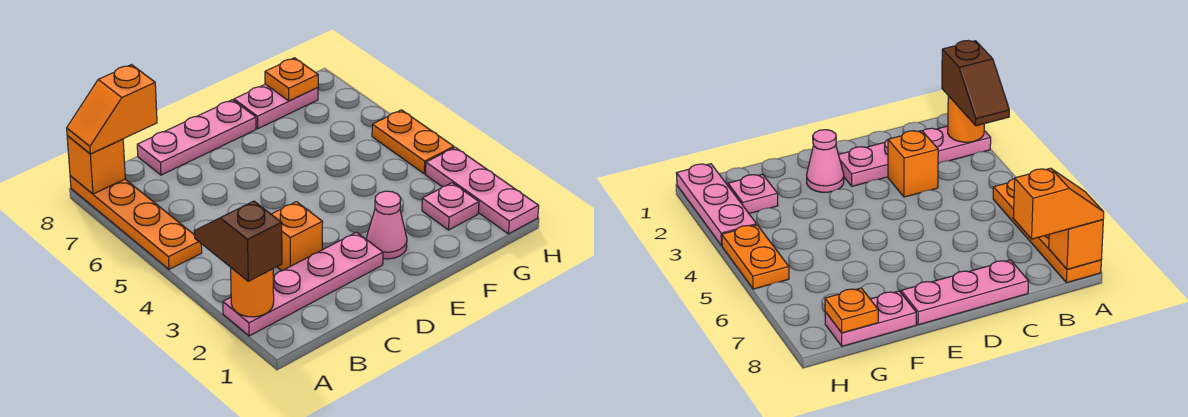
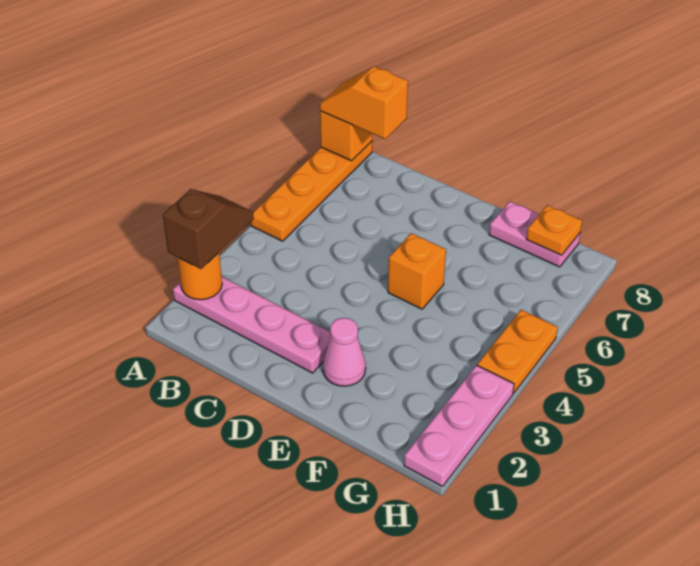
orange brick C3 level 1 -> orange brick E5 level 1
pink plate C8:E8 level 1 -> none
pink plate G2 level 1 -> none

